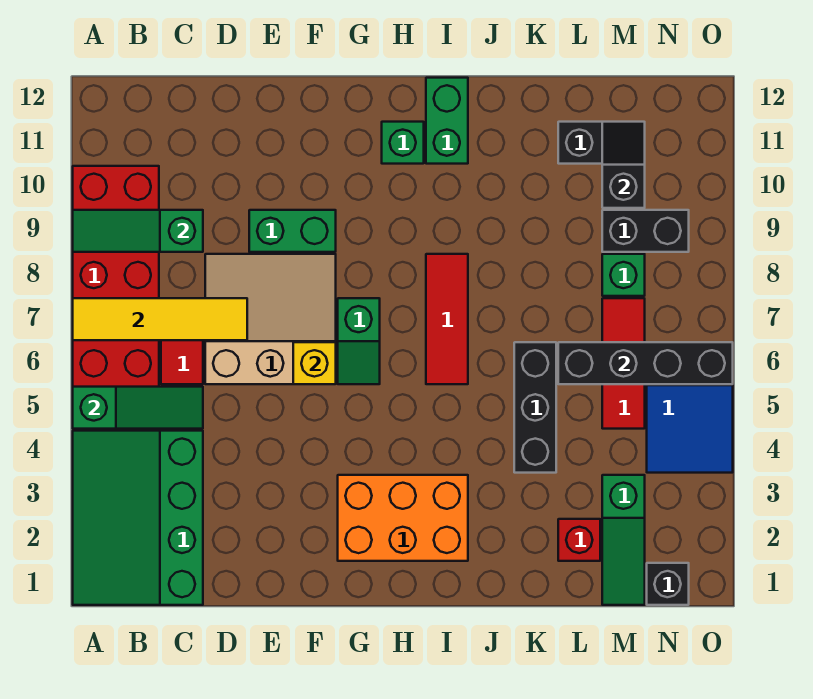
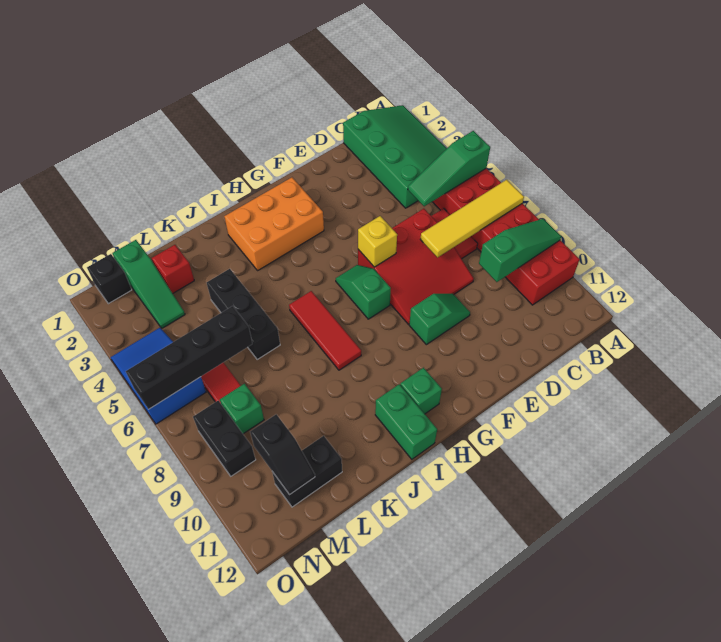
tan slope D6:F8 level 1 top 6 -> red slope D6:F8 level 1 top 6
green brick E9:F9 level 1 -> green slope E9:F9 level 1 top F
green slope M1:M3 level 1 top 3 -> green slope M1:M3 level 1 top 1
black brick M9:N9 level 1 -> black brick N8:N9 level 1

